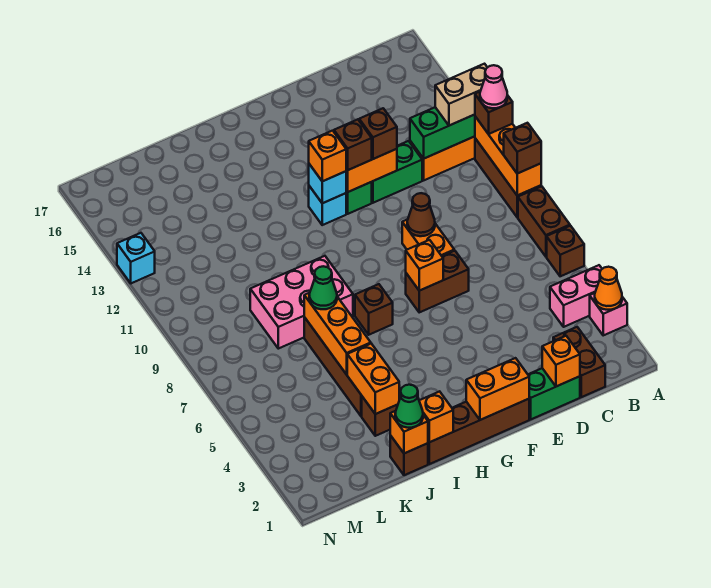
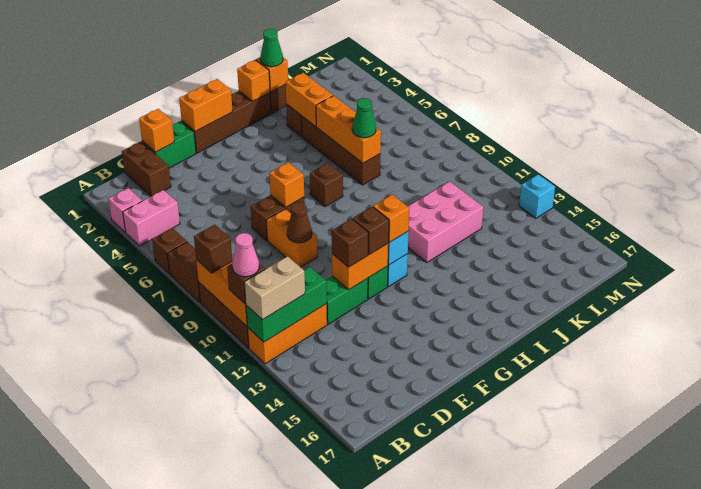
orange cone A3 level 2 -> none
pink brick I8:K9 level 1 -> pink brick I11:K12 level 1

